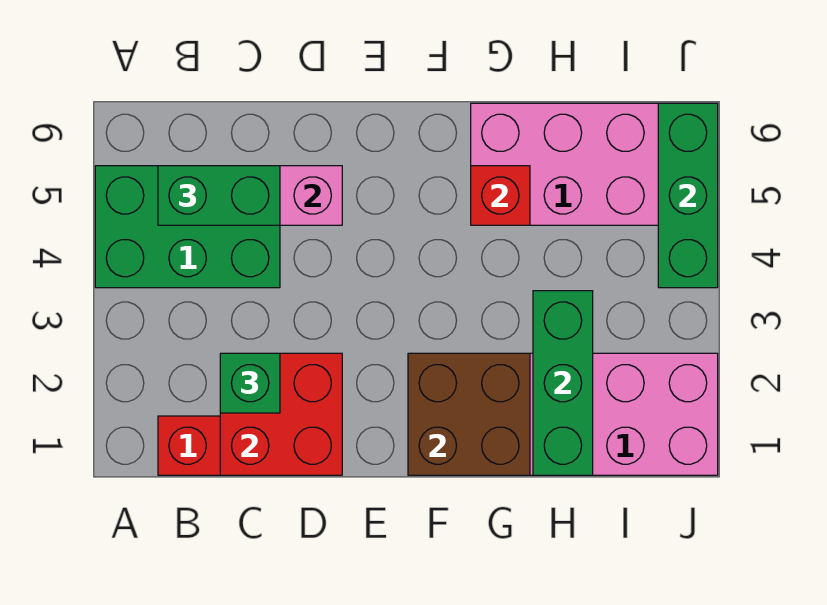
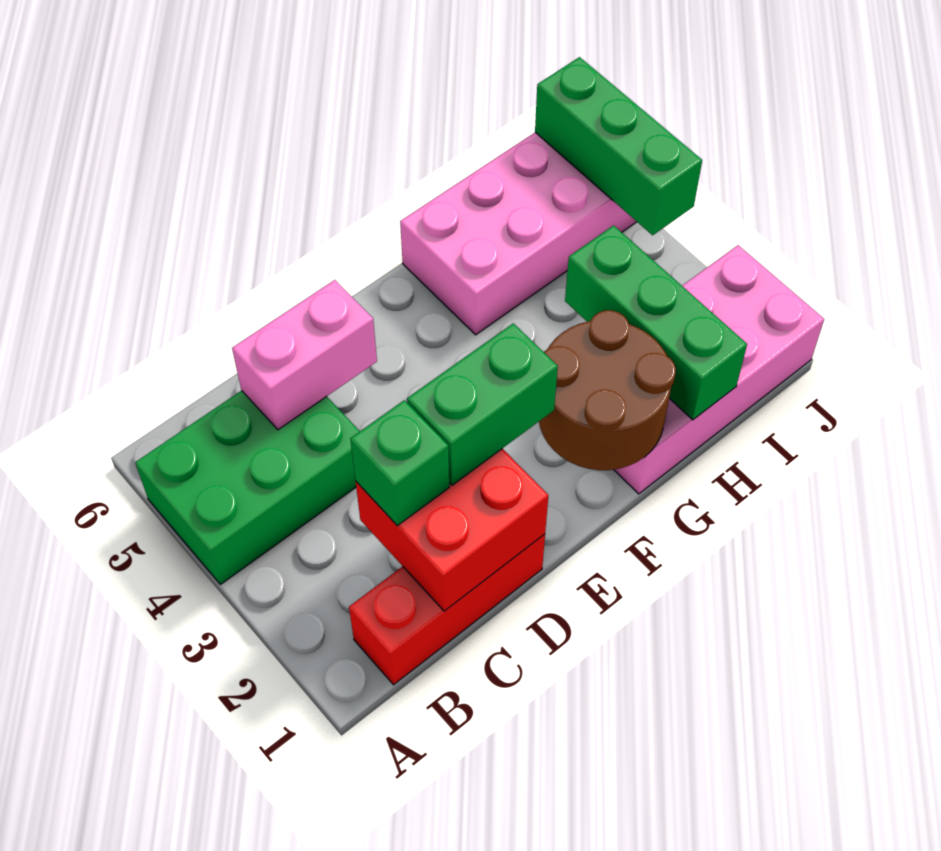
green brick B5:C5 level 3 -> green brick D2:E2 level 3
brown brick F1:G2 level 2 -> brown round brick F1:G2 level 2
red brick G5 level 2 -> none

